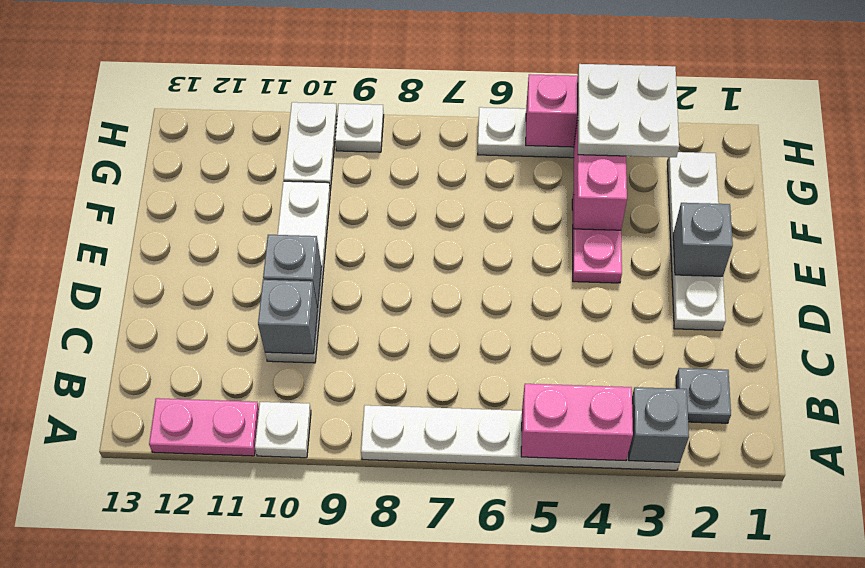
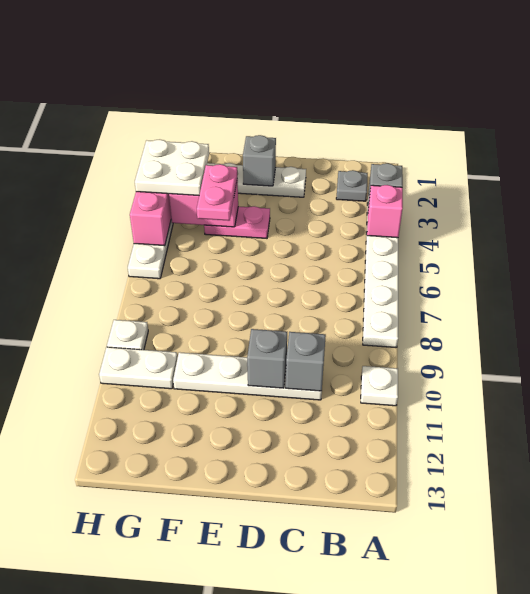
pink brick A4:A5 level 2 -> pink brick A4 level 2
pink plate A11:A12 level 1 -> pink plate F4:F5 level 3

